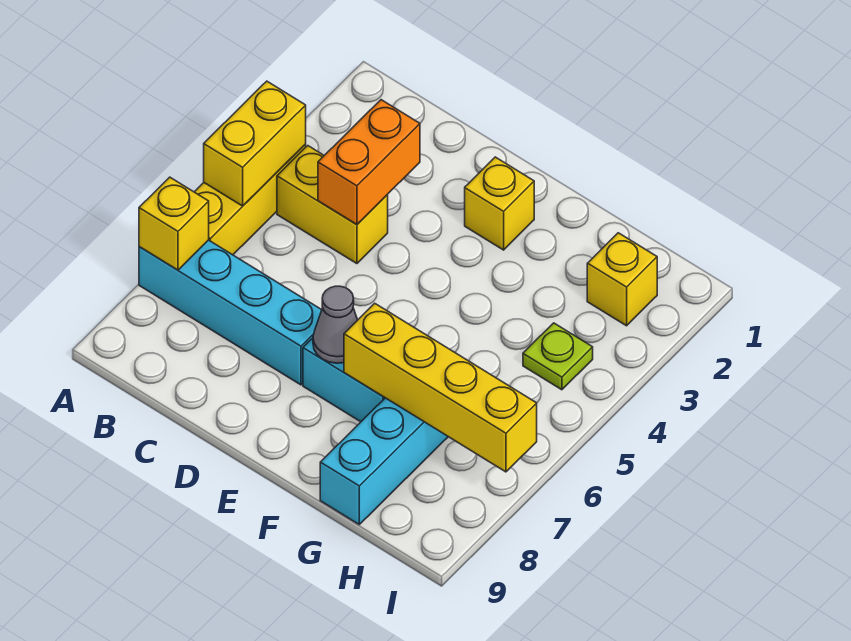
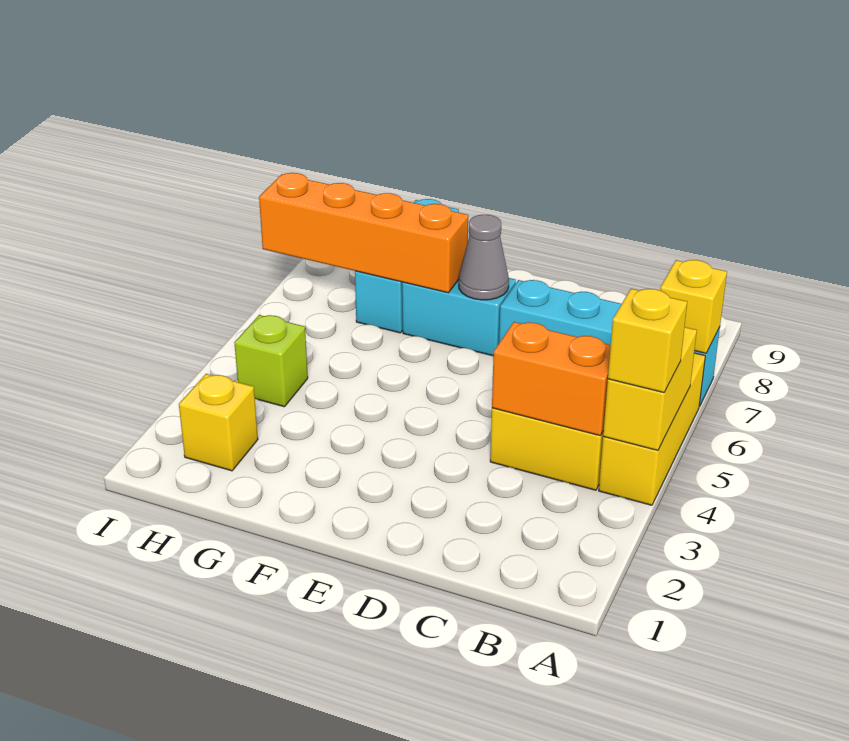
orange brick C3:C4 level 2 -> orange brick B4:C4 level 2
yellow brick E2 level 1 -> yellow brick A4 level 3
yellow brick F7:I7 level 2 -> orange brick F7:I7 level 2
lime plate H4 level 1 -> lime brick H4 level 1

